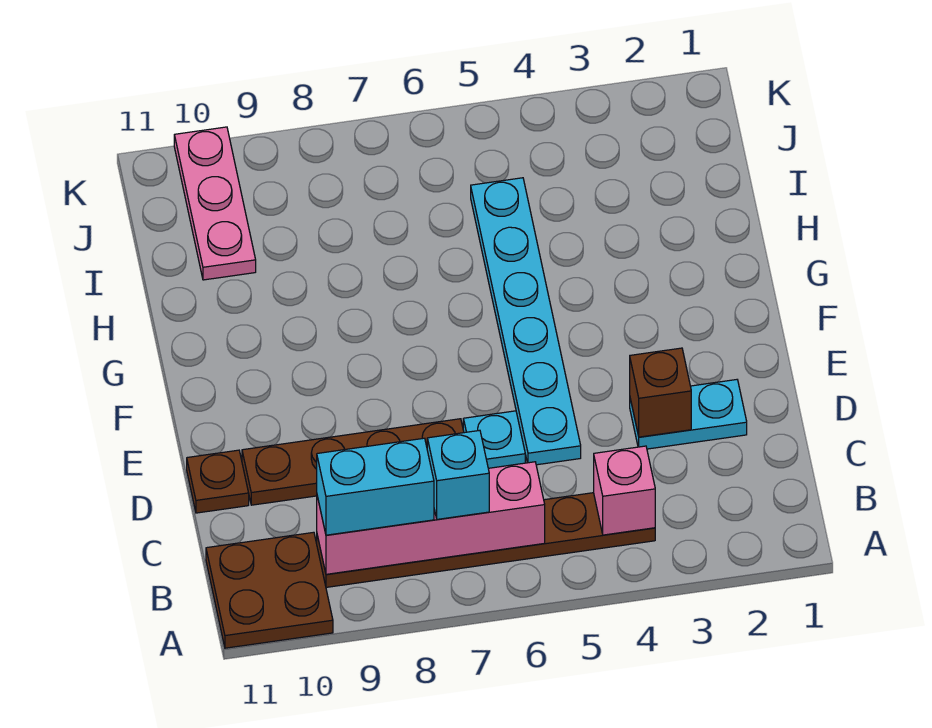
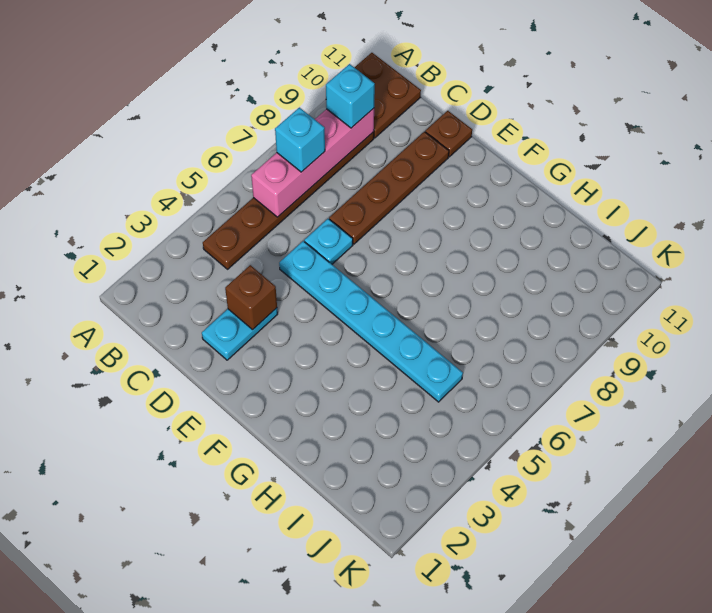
pink brick B4 level 2 -> none
cyan brick B8:B9 level 3 -> cyan brick B9 level 3
pink plate I10:K10 level 1 -> none

